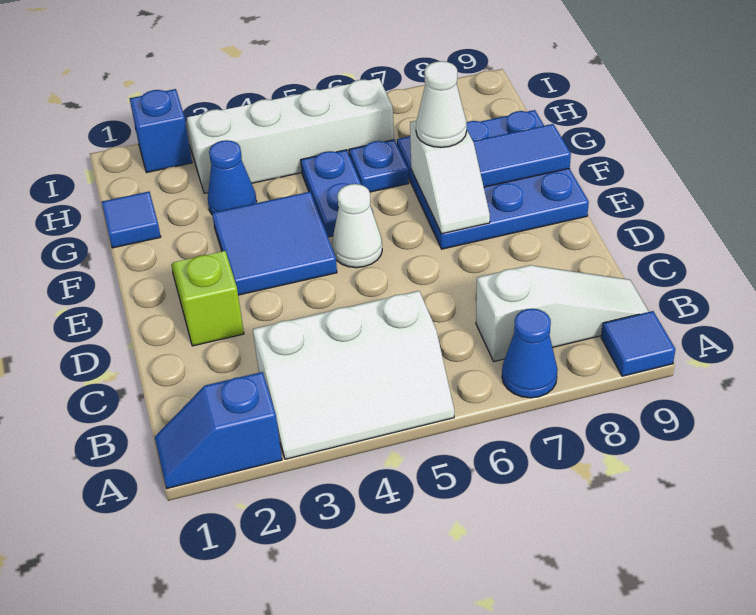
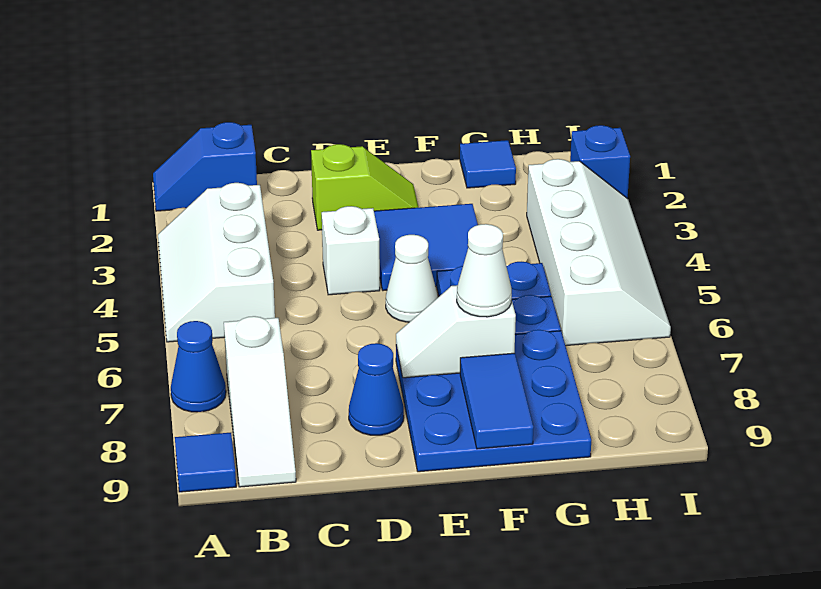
blue slope A1:A2 level 1 top 2 -> blue slope A1:B1 level 1 top B
none -> white brick D4 level 1
blue cone G3 level 1 -> blue cone D8 level 1

